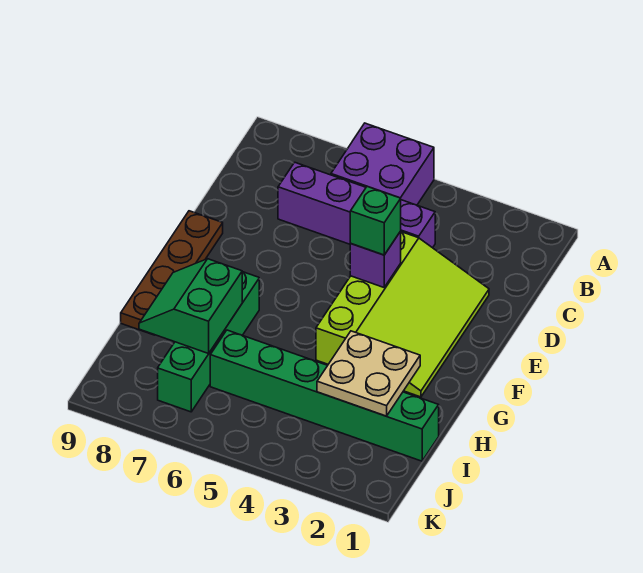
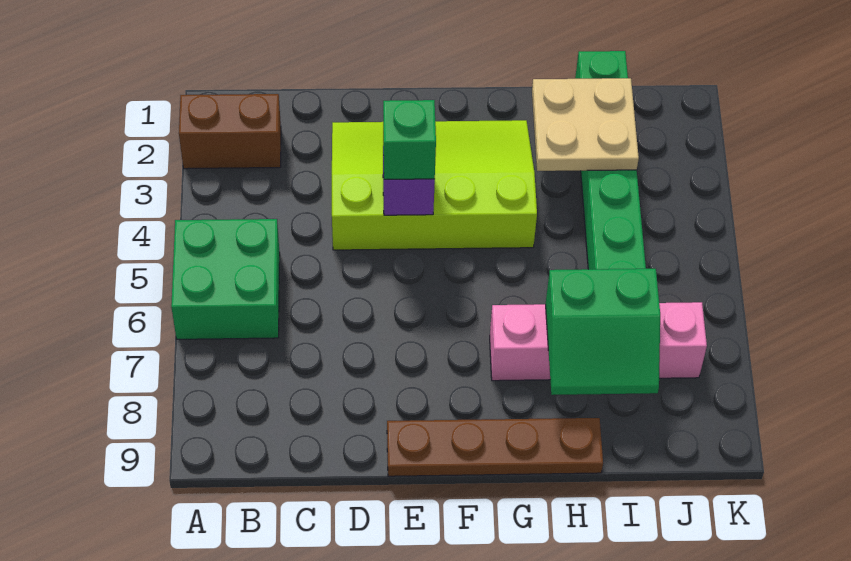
none -> brown brick A2:B2 level 1
purple brick A5:B6 level 1 -> green brick A5:B6 level 1
purple brick C4:C7 level 1 -> none
green brick G7:J7 level 1 -> pink brick G7:J7 level 1

